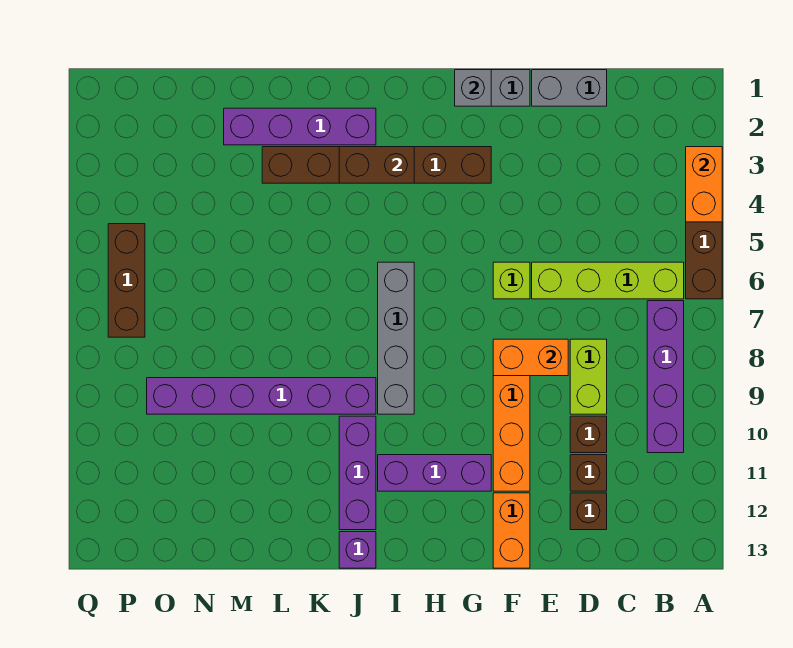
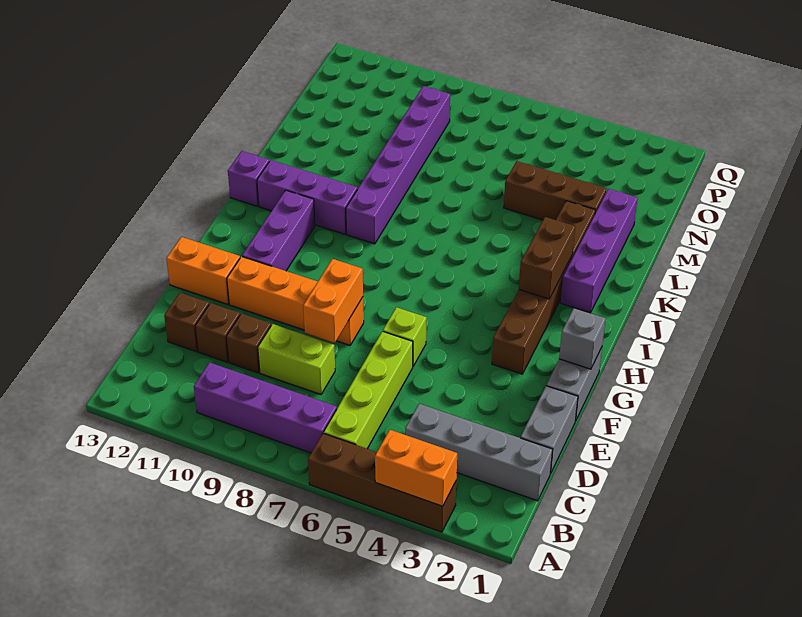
grey brick I6:I9 level 1 -> grey brick C1:C4 level 1
brown brick P5:P7 level 1 -> brown brick M3:M5 level 1

